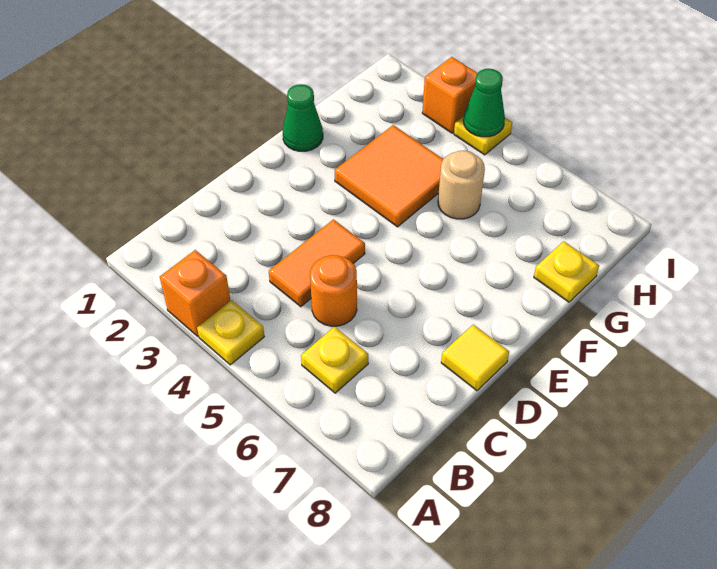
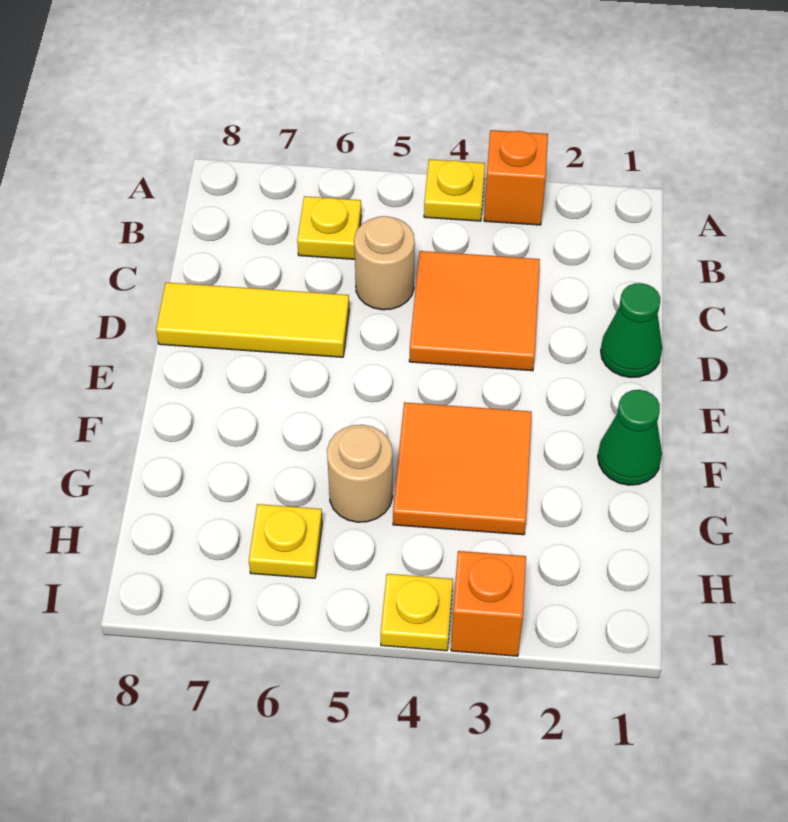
orange tile C4:D4 level 1 -> orange tile C3:D4 level 1
orange round brick C5 level 1 -> tan round brick C5 level 1
yellow tile D8 level 1 -> yellow tile D6:D8 level 1
yellow plate G8 level 1 -> yellow plate H6 level 1
green cone I4 level 2 -> green cone D1 level 1

